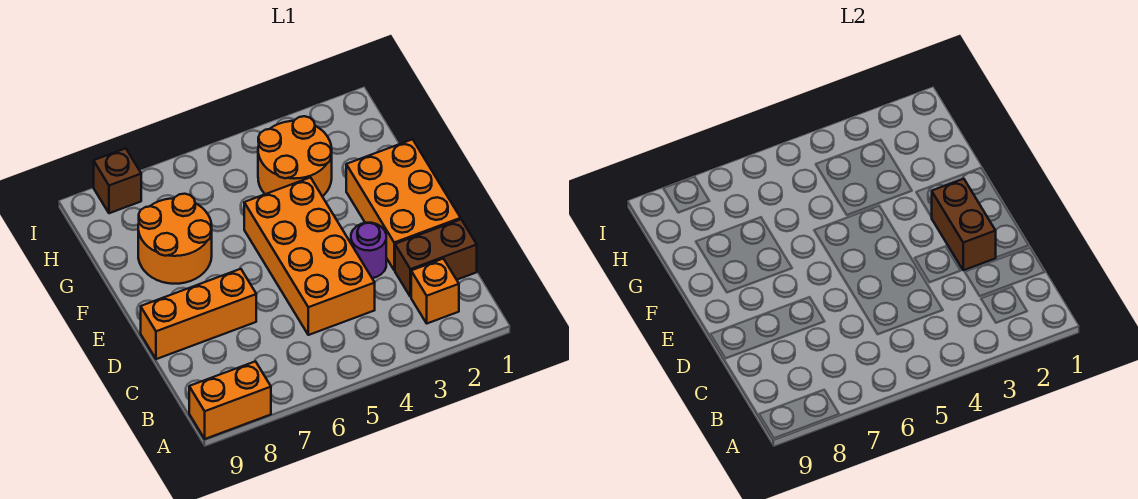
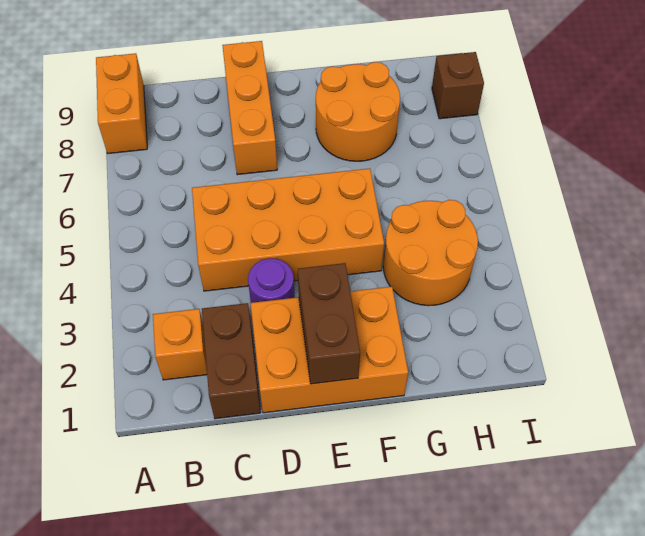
brown brick D2:E2 level 2 -> brown brick E1:E2 level 2

